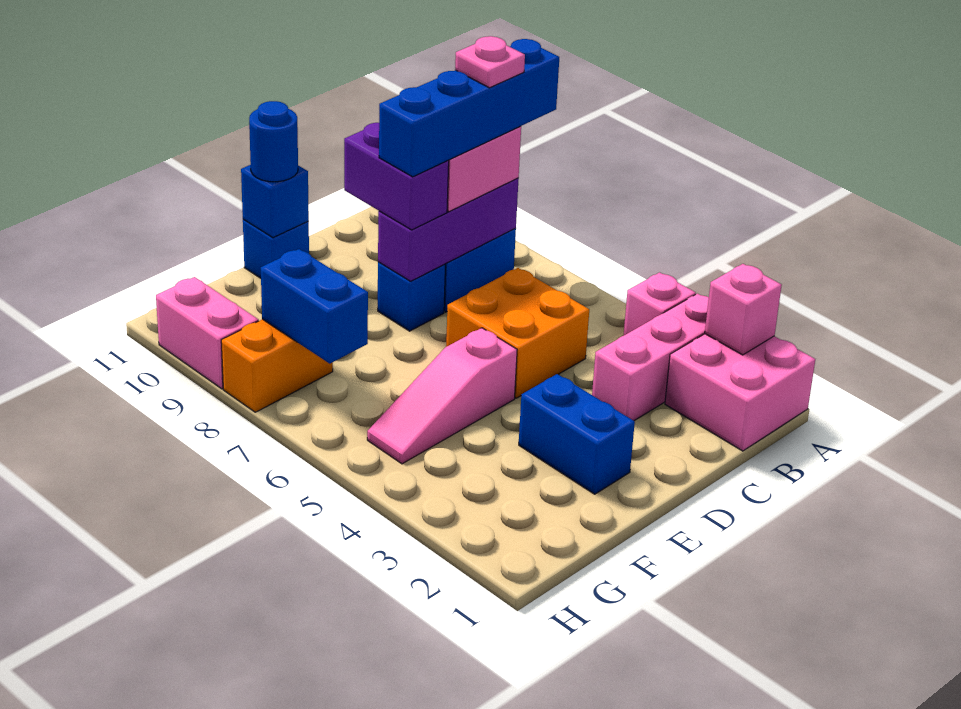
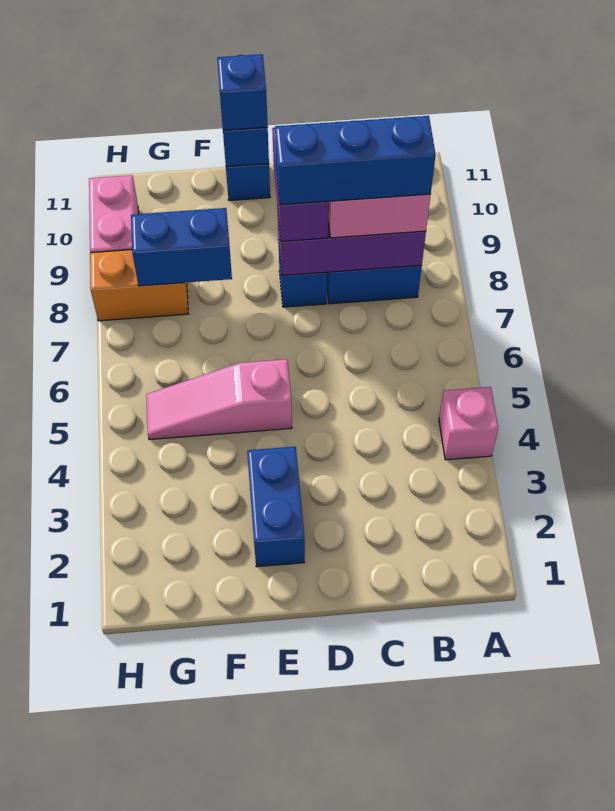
pink brick A1:B2 level 1 -> none
pink brick A2 level 2 -> none
pink brick A3:C3 level 1 -> none
blue brick A8:D8 level 4 -> blue brick B8:D8 level 4
pink plate B8 level 5 -> none
orange brick C5:D6 level 1 -> none
blue round brick E11 level 3 -> blue brick E11 level 3
blue brick G7:G8 level 2 -> blue brick F8:G8 level 2

